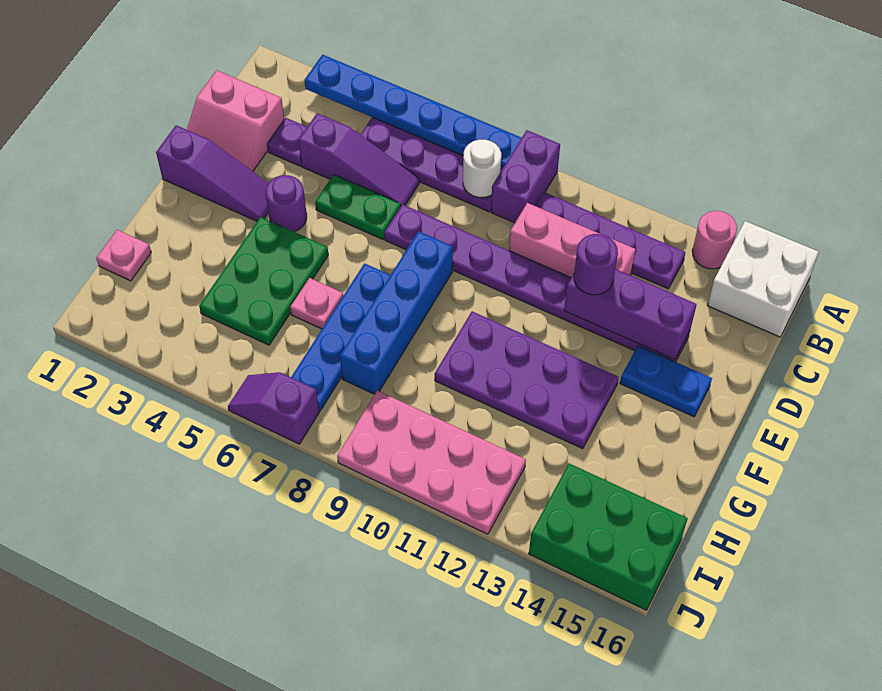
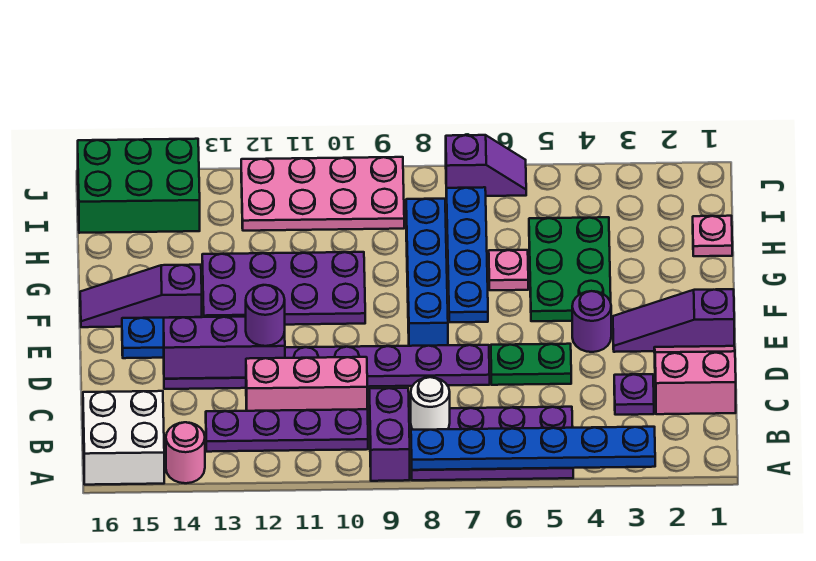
purple slope C4:C6 level 1 top 4 -> purple slope F14:F16 level 1 top 14

